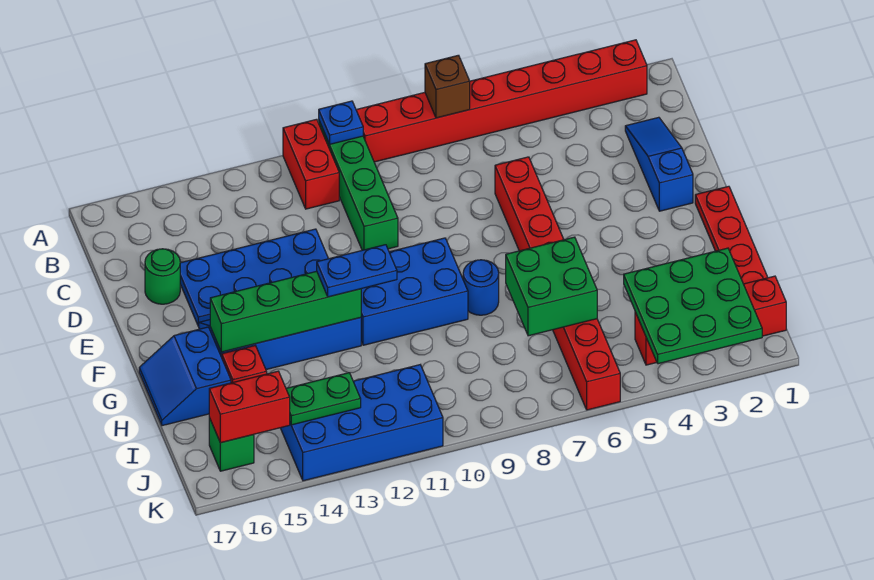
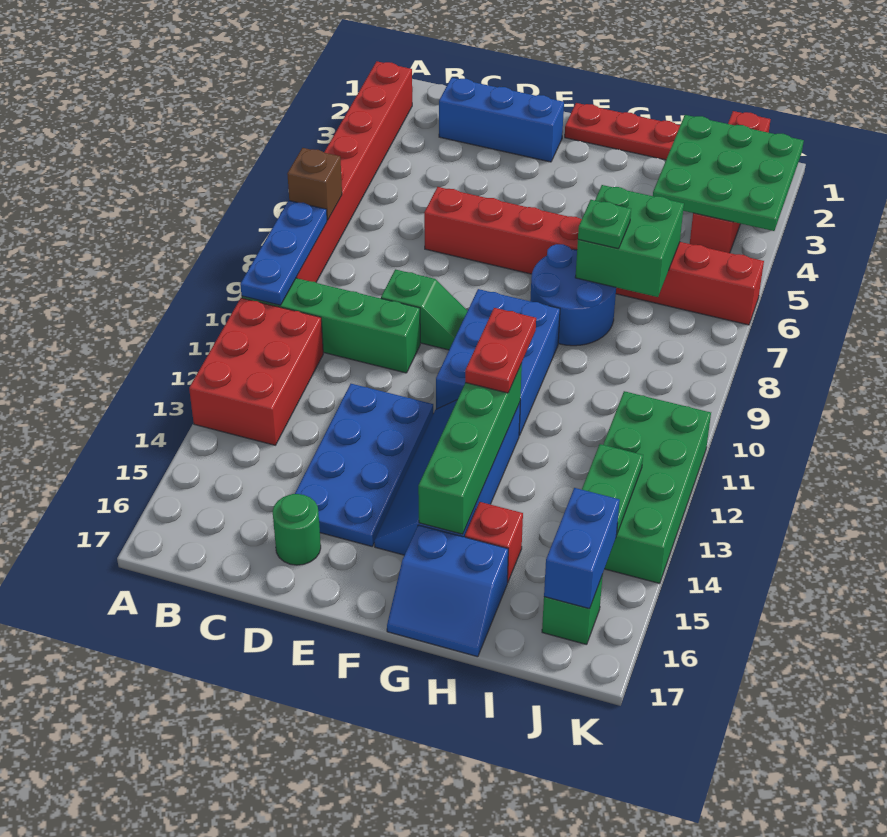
blue plate A10 level 2 -> blue plate A8:A10 level 2
red brick A11:B11 level 1 -> red brick A11:B13 level 1
blue slope C2:E2 level 1 top E -> blue brick C2:E2 level 1
none -> green slope D9:E9 level 1 top D
blue round brick G8 level 1 -> blue round brick G7:H8 level 1
blue plate G11:G12 level 3 -> red plate G11:G12 level 3
none -> green plate H7 level 3
blue brick J11:K14 level 1 -> green brick J11:K14 level 1
red brick J15:J16 level 2 -> blue brick J15:J16 level 2

